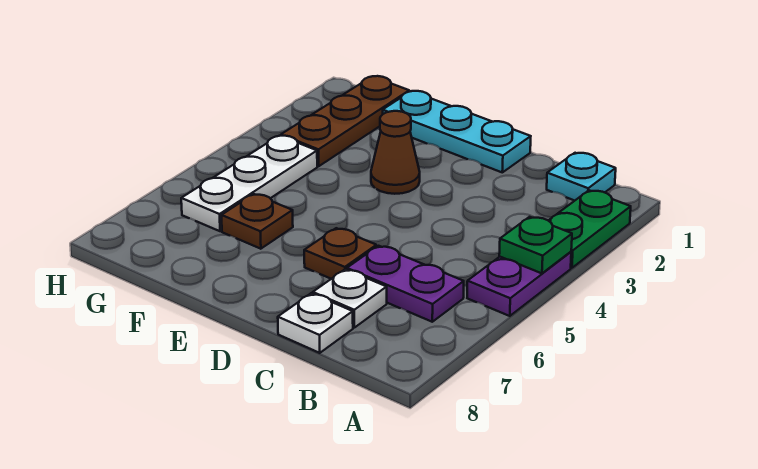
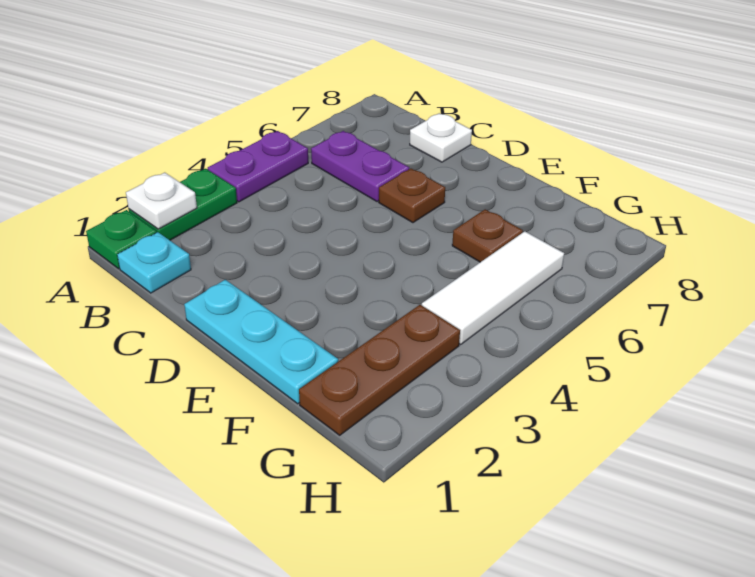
green plate A4 level 2 -> green plate A1 level 1
white plate C7 level 1 -> white plate A2 level 2
brown cone E3 level 1 -> none
white plate G4:G6 level 1 -> white tile G4:G6 level 1

